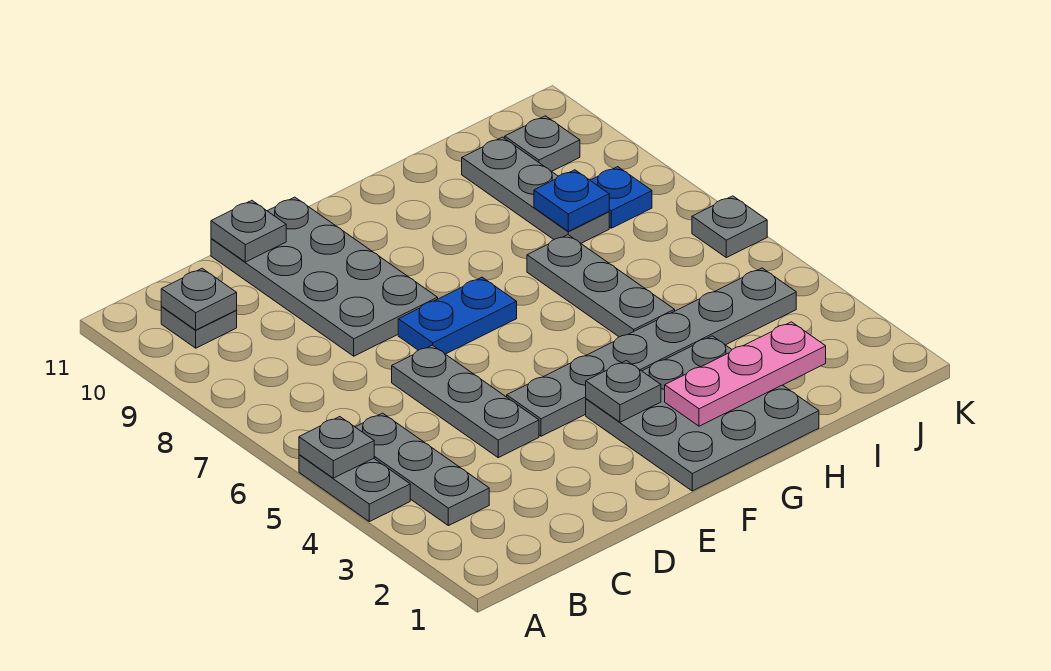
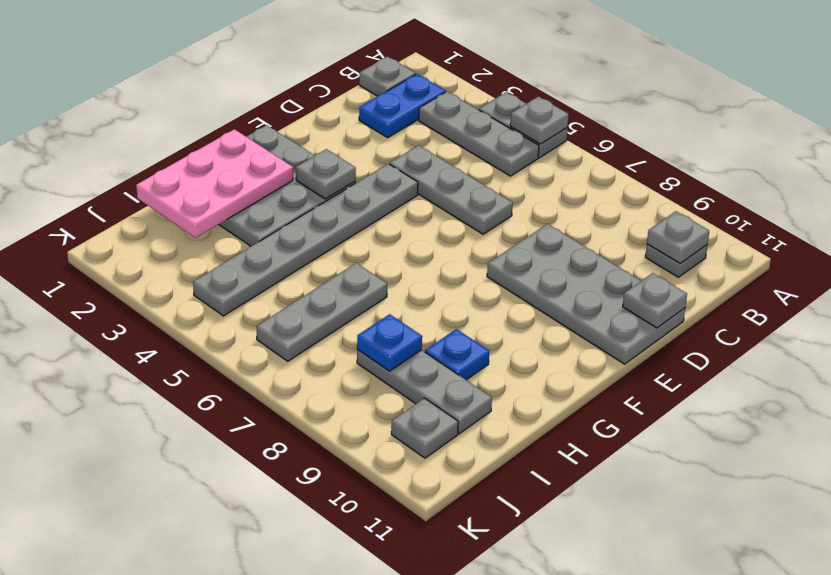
blue plate E7:F7 level 1 -> blue plate B2:C2 level 1
pink plate G2:I2 level 2 -> pink plate G1:I2 level 2
grey plate H5:H7 level 1 -> grey plate H6:J6 level 1
blue plate J8 level 1 -> blue plate H9 level 1
grey plate K6 level 1 -> grey plate B1 level 1

